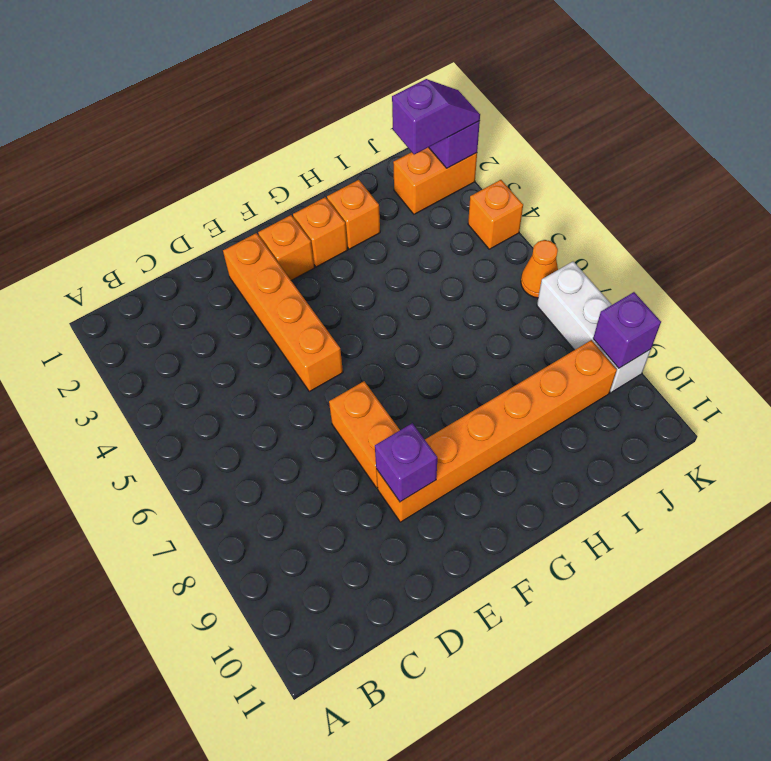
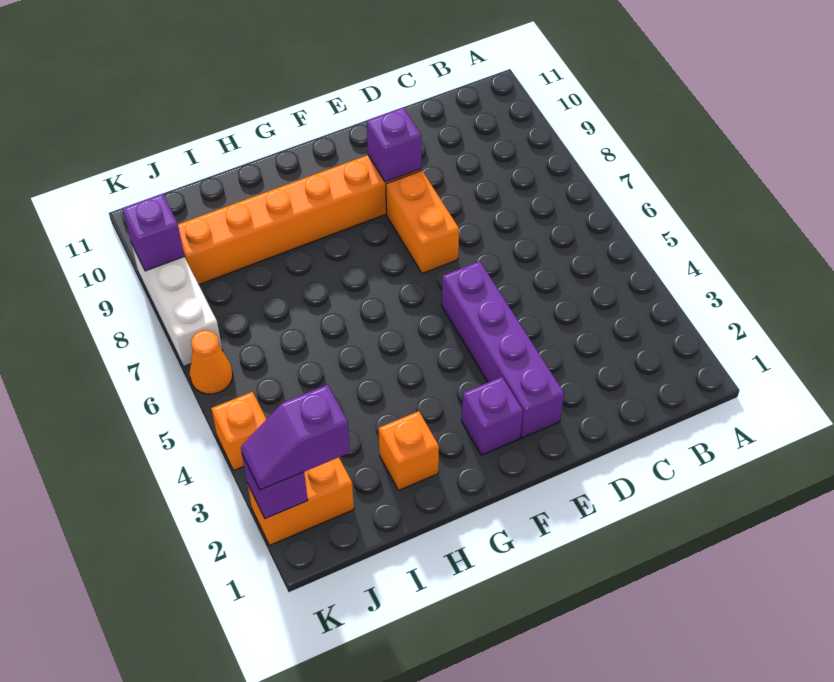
orange brick E2:E5 level 1 -> purple brick E2:E5 level 1
orange brick F2 level 1 -> purple brick F2 level 1
orange brick G2 level 1 -> none

